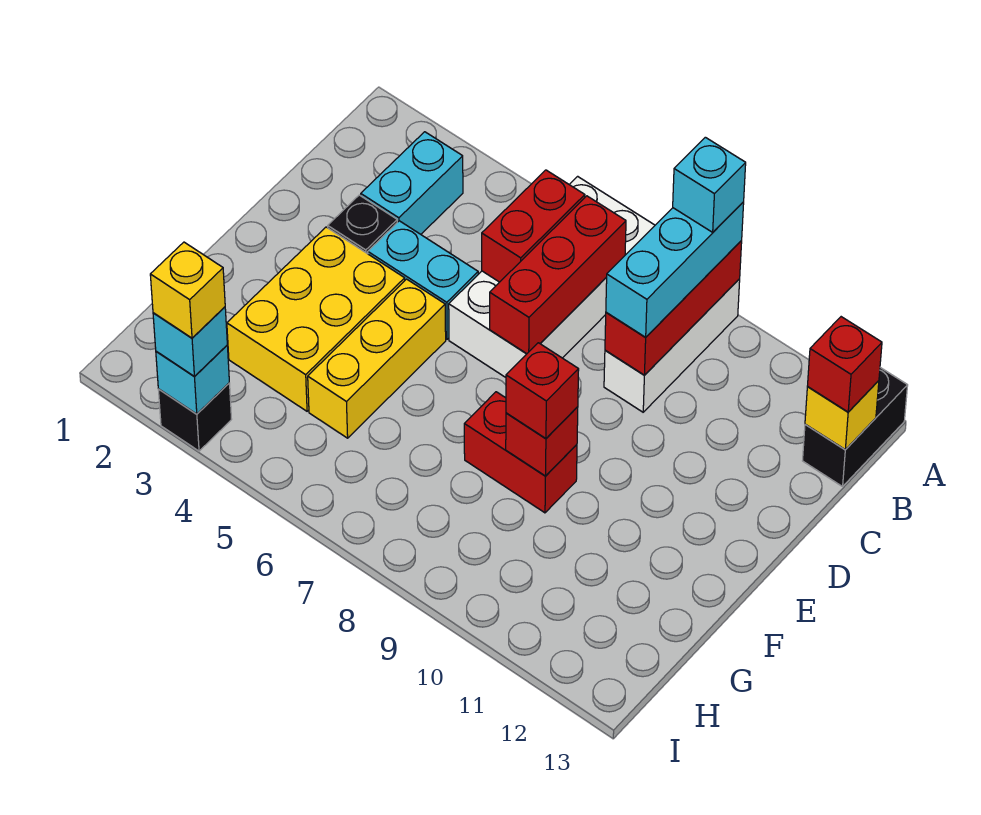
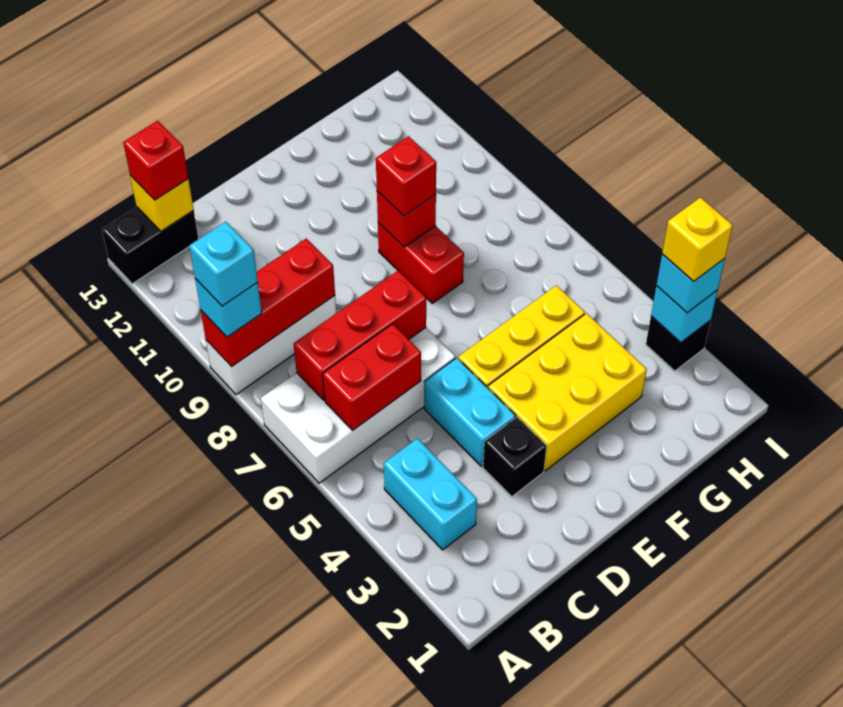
cyan brick A9:C9 level 3 -> cyan brick A9 level 3
cyan brick B3:C3 level 1 -> cyan brick B3:B4 level 1

